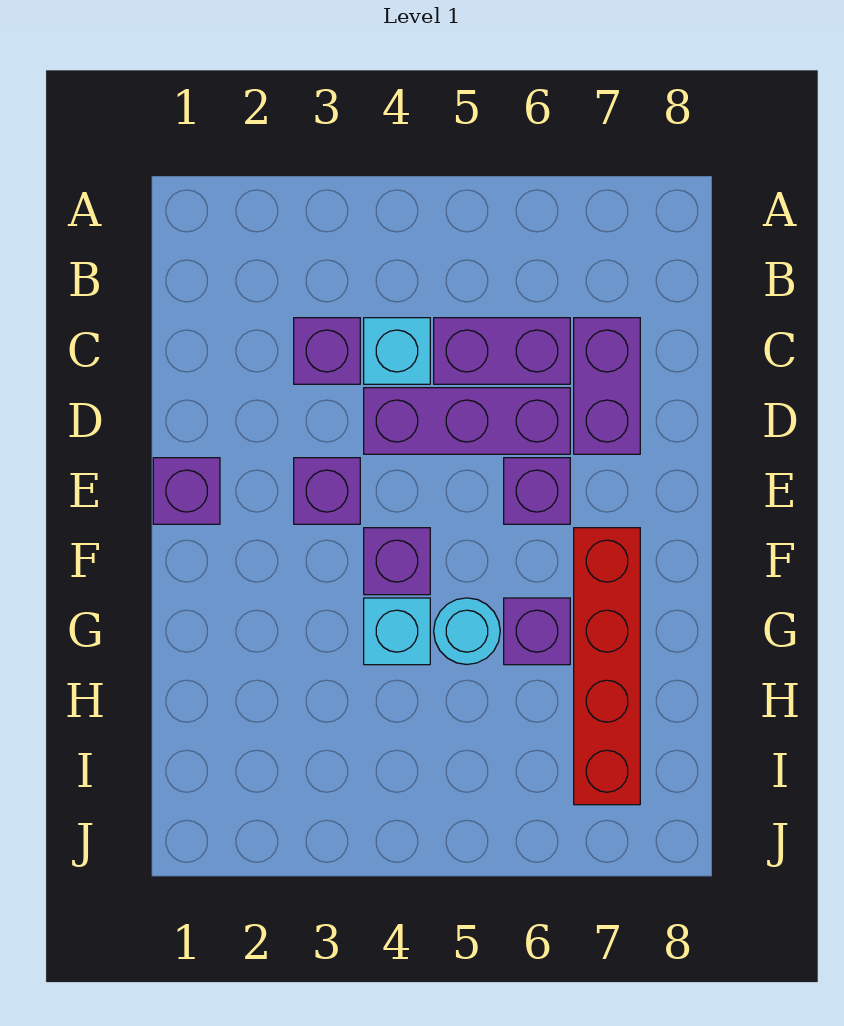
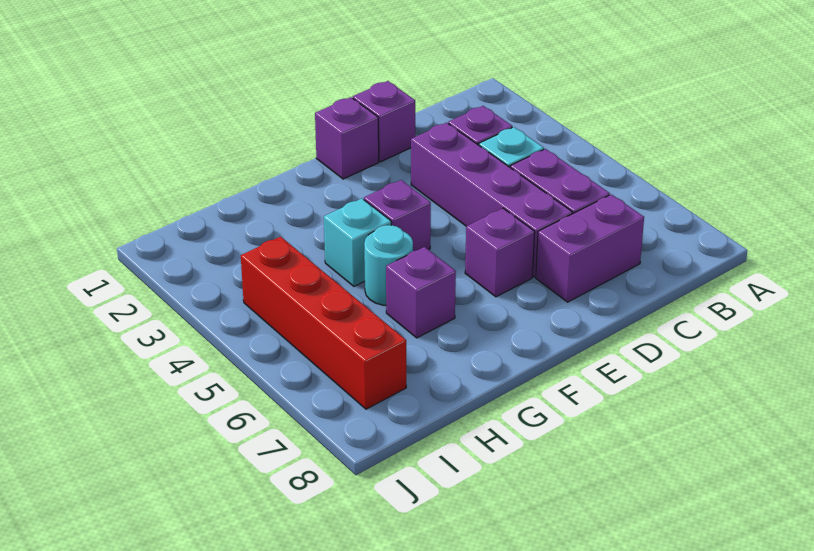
purple brick D4:D6 level 1 -> purple brick D3:D6 level 1
purple brick E3 level 1 -> purple brick D1 level 1
red brick F7:I7 level 1 -> red brick I4:I7 level 1

